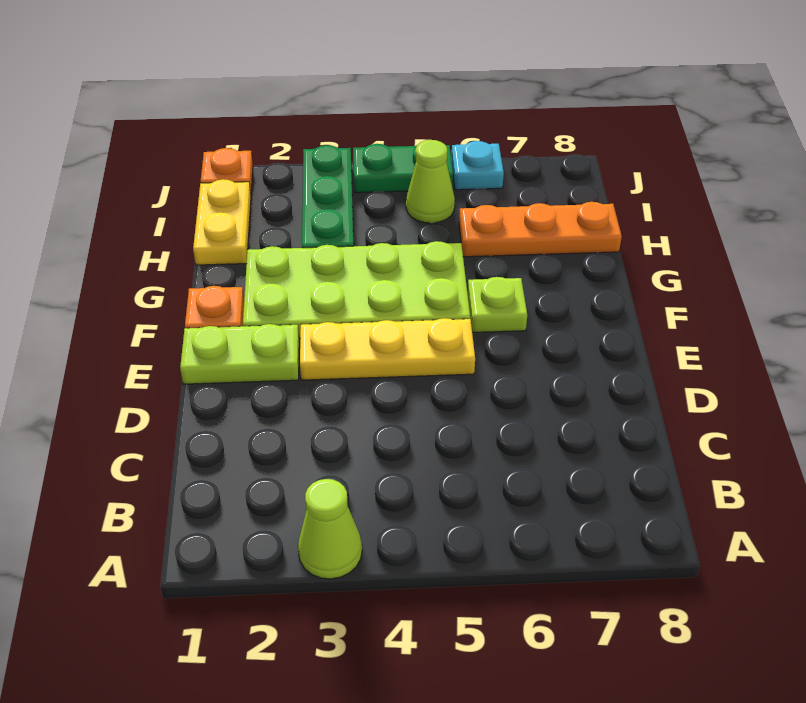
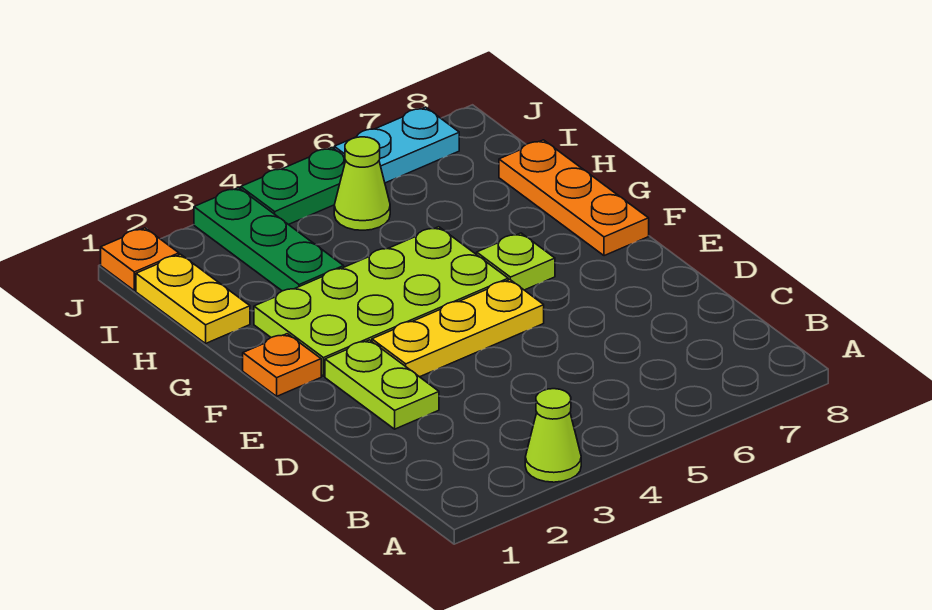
lime plate E1:E2 level 1 -> lime plate D2:E2 level 1
orange plate H6:H8 level 1 -> orange plate F8:H8 level 1
cyan plate J6 level 1 -> cyan plate J6:J7 level 1

